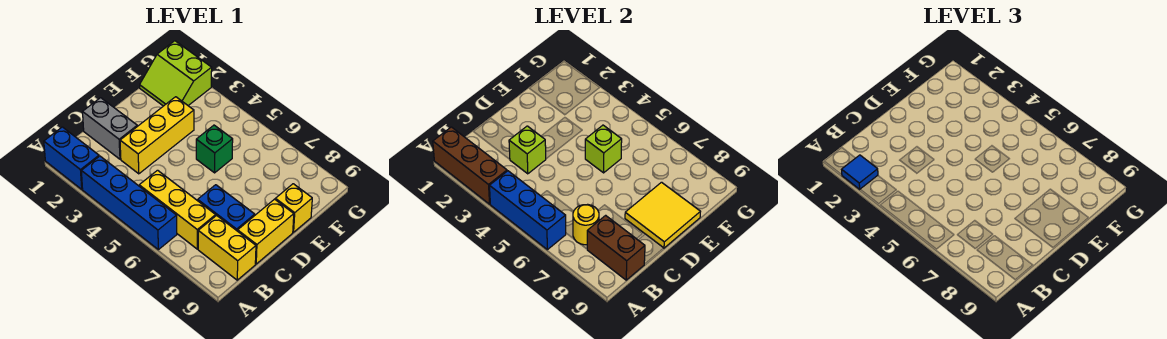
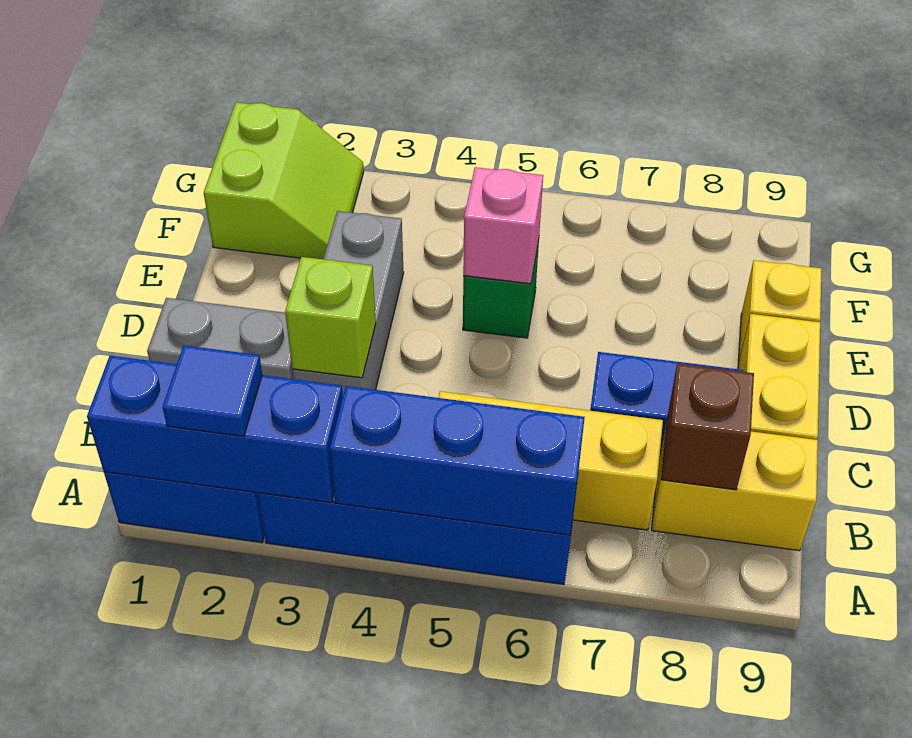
brown brick A1:A3 level 2 -> blue brick A1:A3 level 2
yellow round brick B7 level 2 -> none
brown brick B8:B9 level 2 -> brown brick B8 level 2
yellow brick C3:E3 level 1 -> grey brick C3:E3 level 1
yellow tile D8:E9 level 2 -> none
lime brick E5 level 2 -> pink brick E5 level 2
lime slope F1:G2 level 1 top G -> lime slope F1:G2 level 1 top 1

